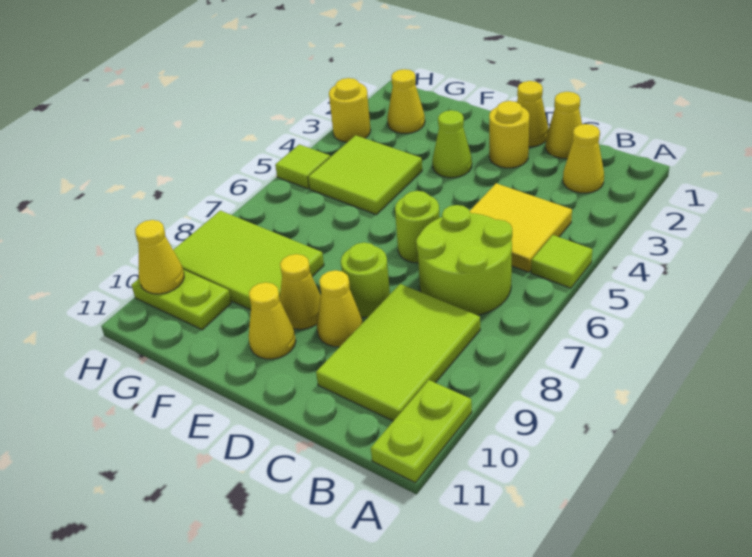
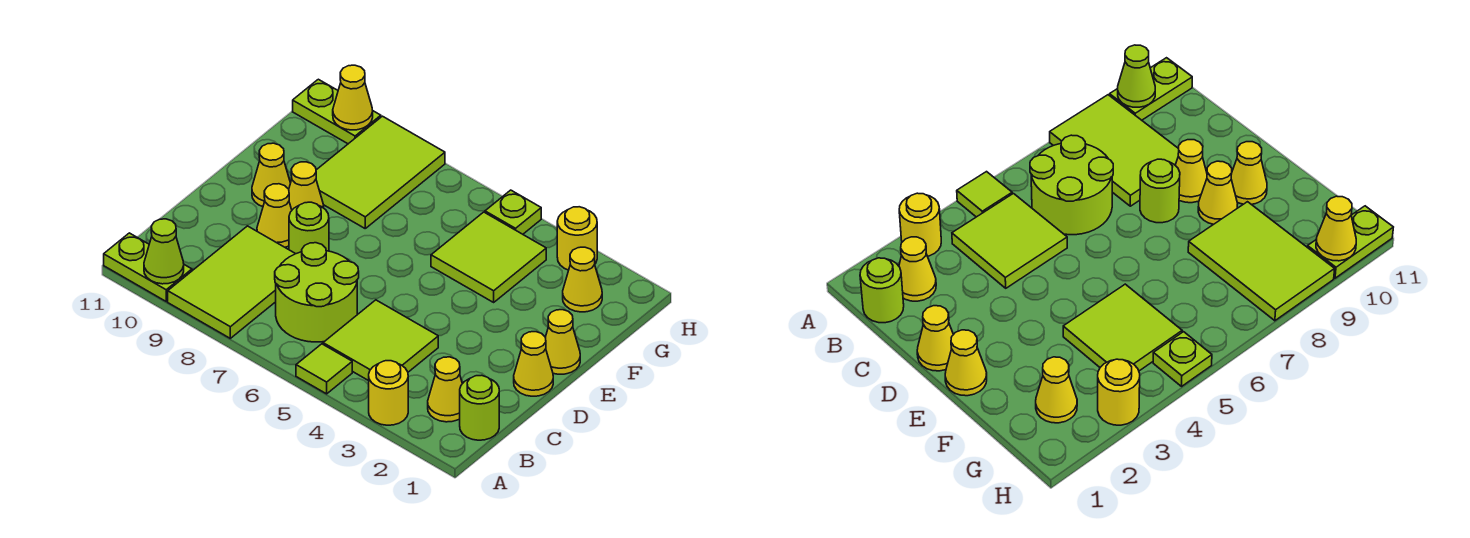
yellow tile B4:C5 level 1 -> lime tile B4:C5 level 1
lime tile B8:C10 level 1 -> lime tile A8:C9 level 1
yellow cone C1 level 1 -> yellow cone E1 level 1
yellow round brick D2 level 1 -> yellow round brick A3 level 1
lime round brick D6 level 1 -> lime round brick B1 level 1
lime cone E3 level 1 -> lime cone A10 level 2
lime plate G10:H10 level 1 -> lime plate H10:H11 level 1
lime tile H5 level 1 -> lime plate H5 level 1

